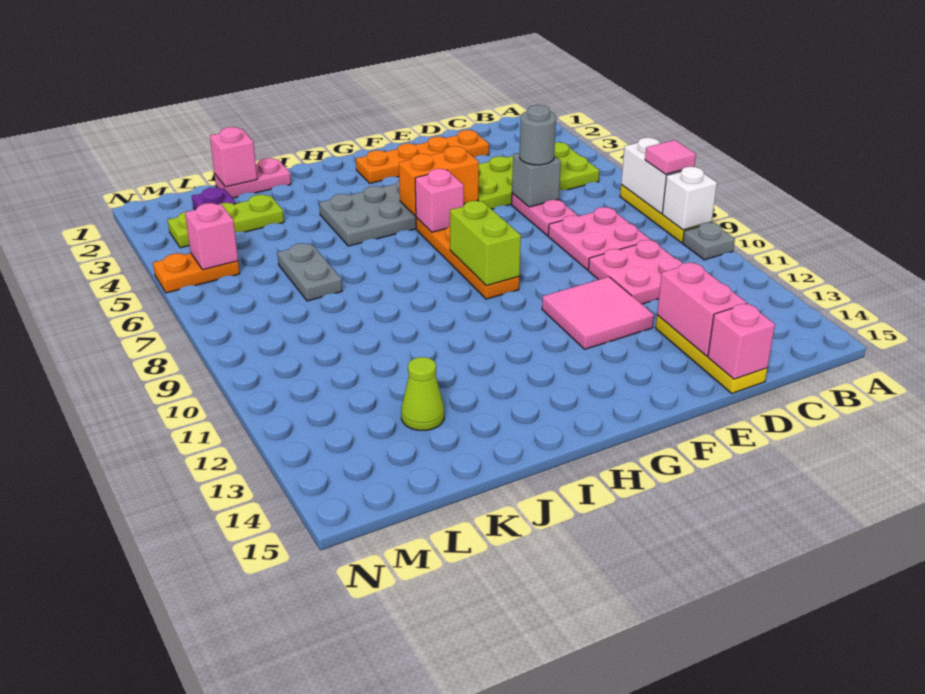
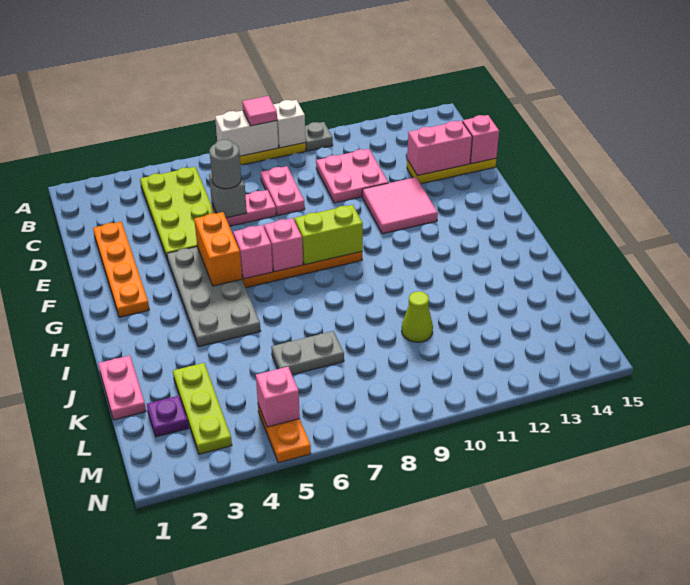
pink plate C8:D9 level 1 -> pink plate C8:D8 level 1
pink brick K1 level 2 -> pink brick G7 level 2
lime cone K13 level 1 -> lime cone K10 level 1

